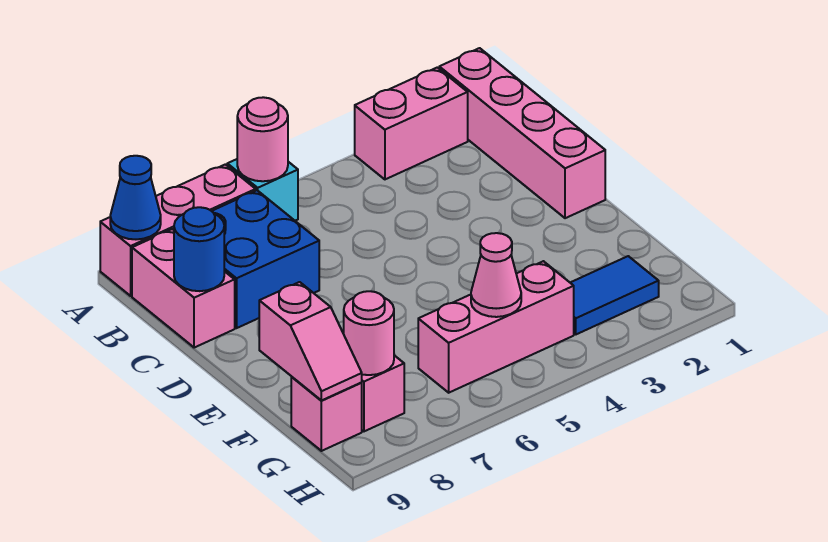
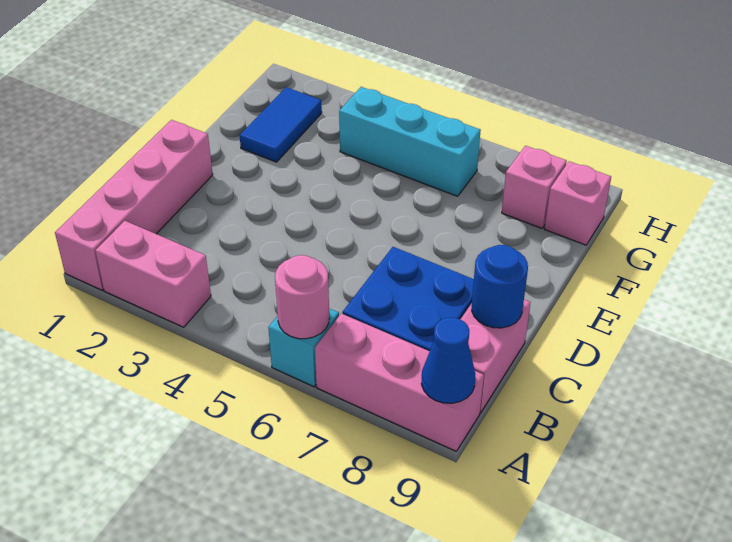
pink slope F9:G9 level 2 top F -> none
blue tile G2:G3 level 1 -> blue tile F2:G2 level 1
pink brick G4:G6 level 1 -> cyan brick G4:G6 level 1
pink cone G5 level 2 -> none
pink round brick G8 level 2 -> none

